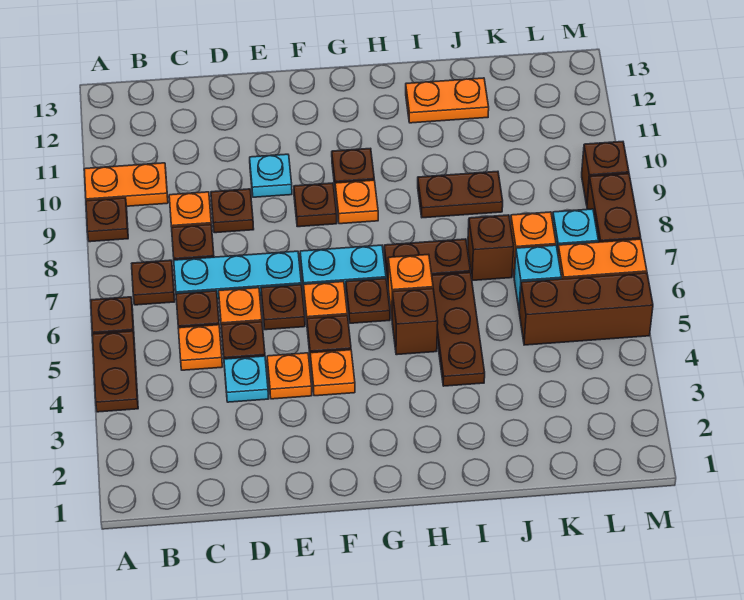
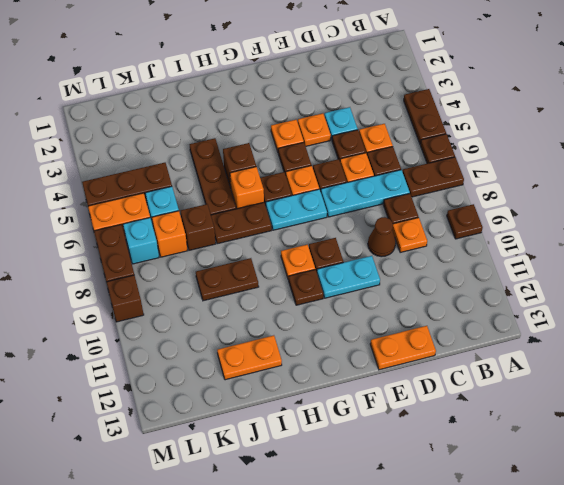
orange plate A10:B10 level 1 -> orange plate D13:E13 level 1
brown plate B7 level 1 -> brown plate A7:B7 level 1
brown plate D9 level 1 -> brown cone D9 level 1
cyan plate E10 level 1 -> cyan plate E10:F10 level 1

